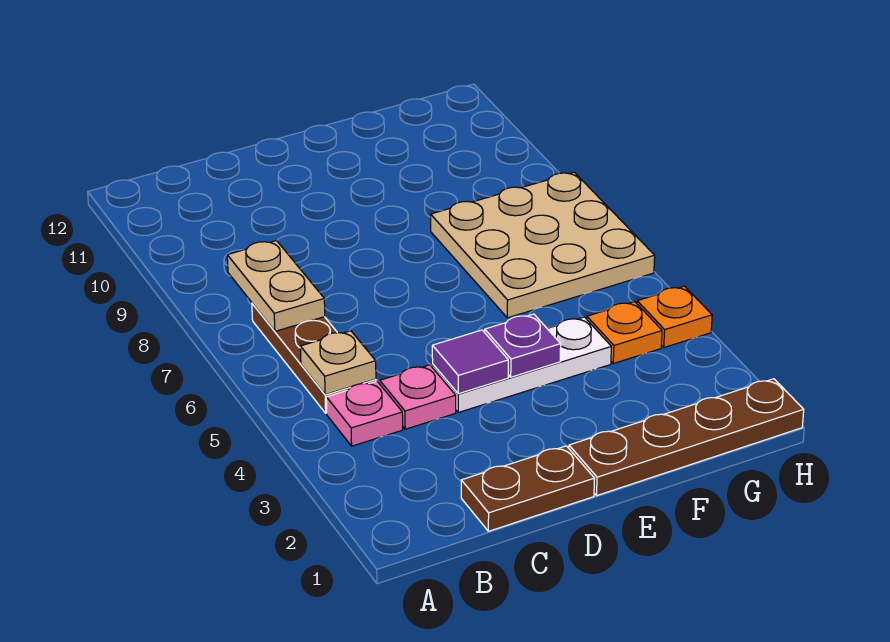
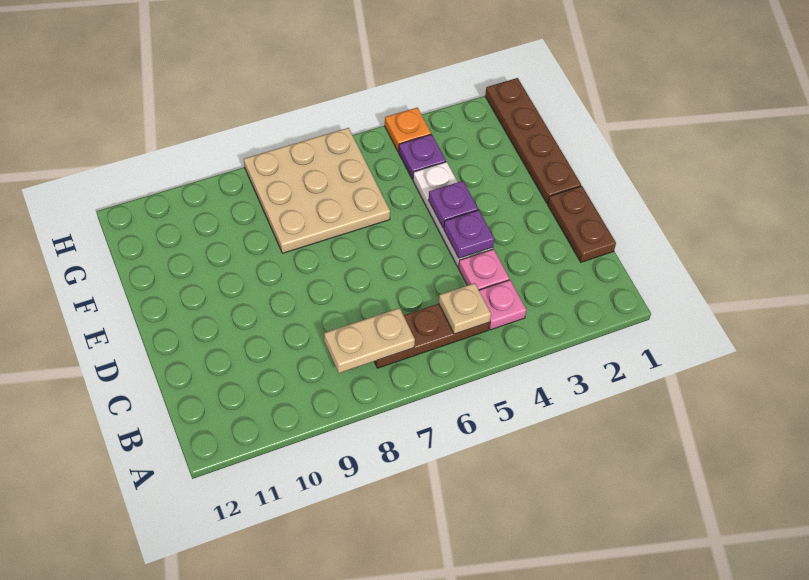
purple tile D4 level 2 -> purple plate D4 level 2
orange plate G4 level 1 -> purple plate G4 level 1

